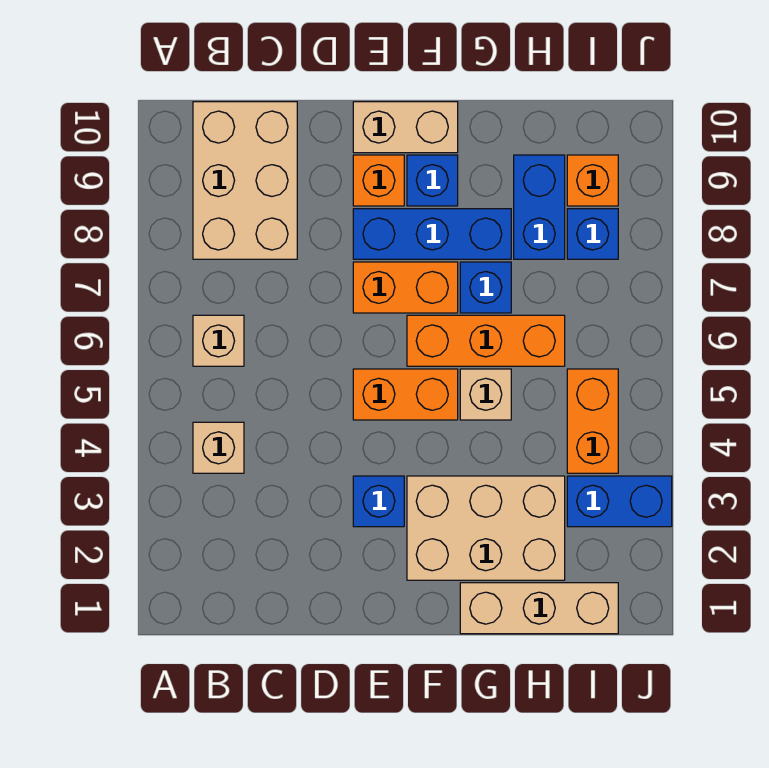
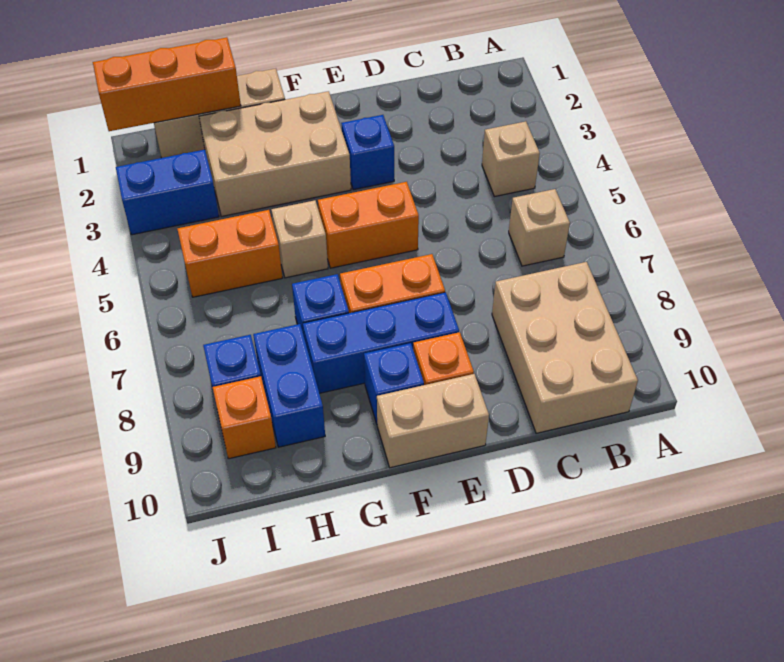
orange brick F6:H6 level 1 -> orange brick H1:J1 level 2
orange brick I4:I5 level 1 -> orange brick H5:I5 level 1

